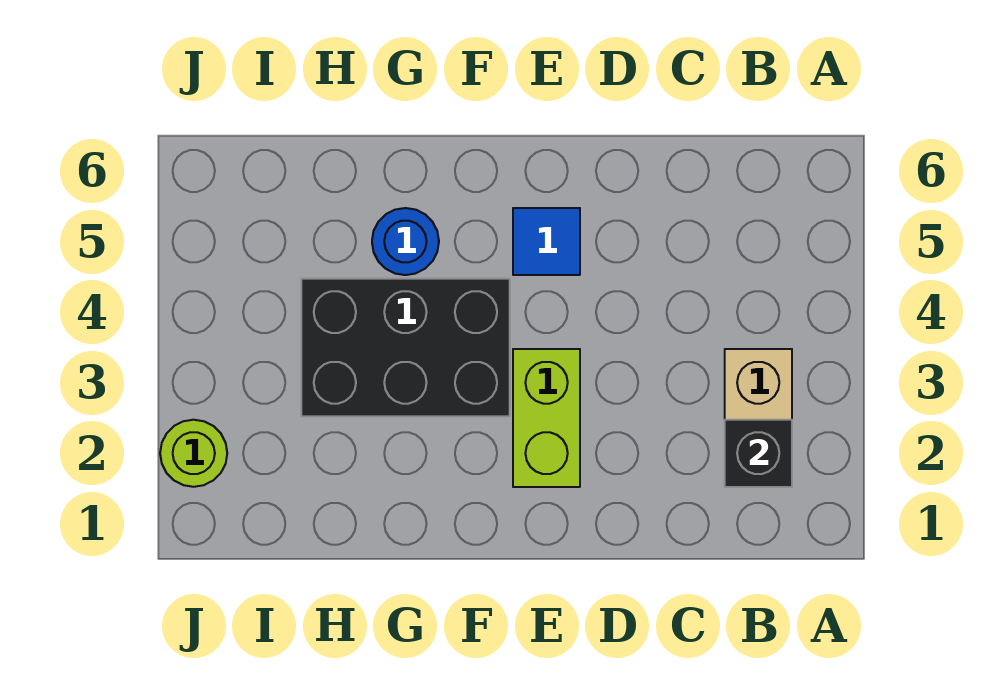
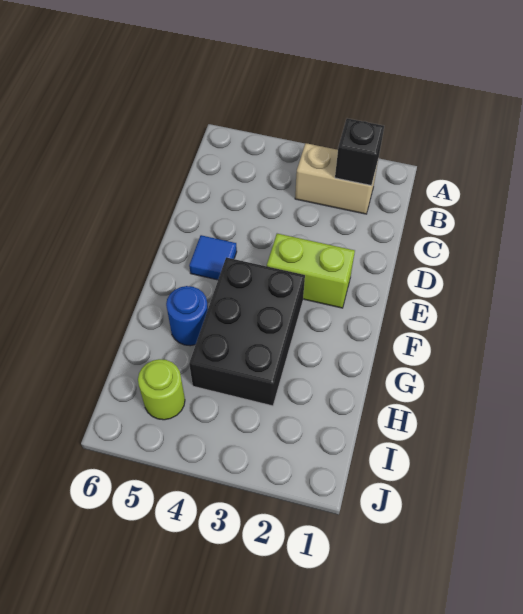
lime round brick J2 level 1 -> lime round brick I5 level 1

